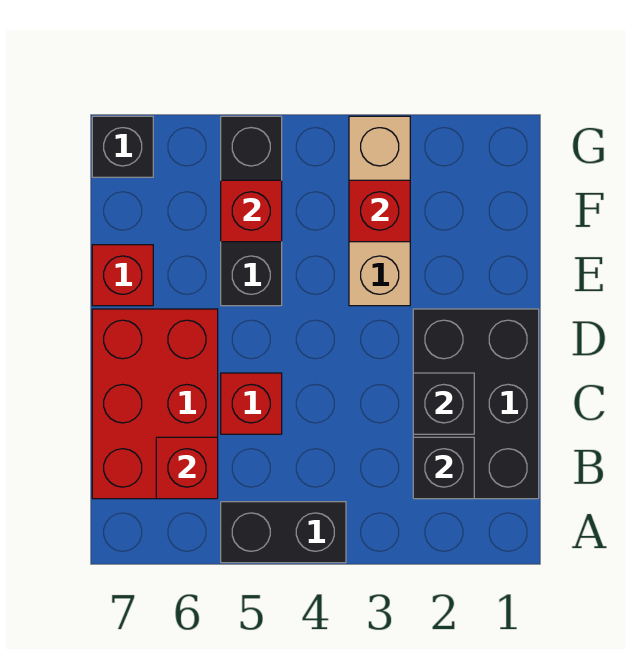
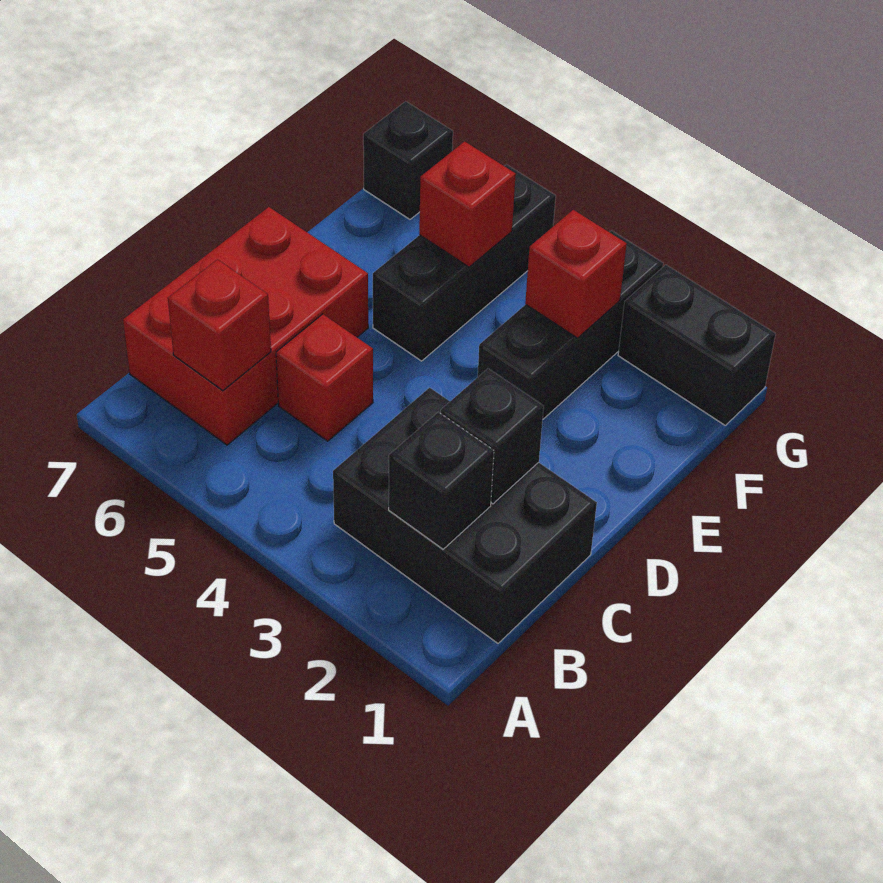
black brick A4:A5 level 1 -> black brick G1:G2 level 1
black brick B1:D2 level 1 -> black brick B1:C3 level 1
tan brick E3:G3 level 1 -> black brick E3:G3 level 1
red brick E7 level 1 -> none

